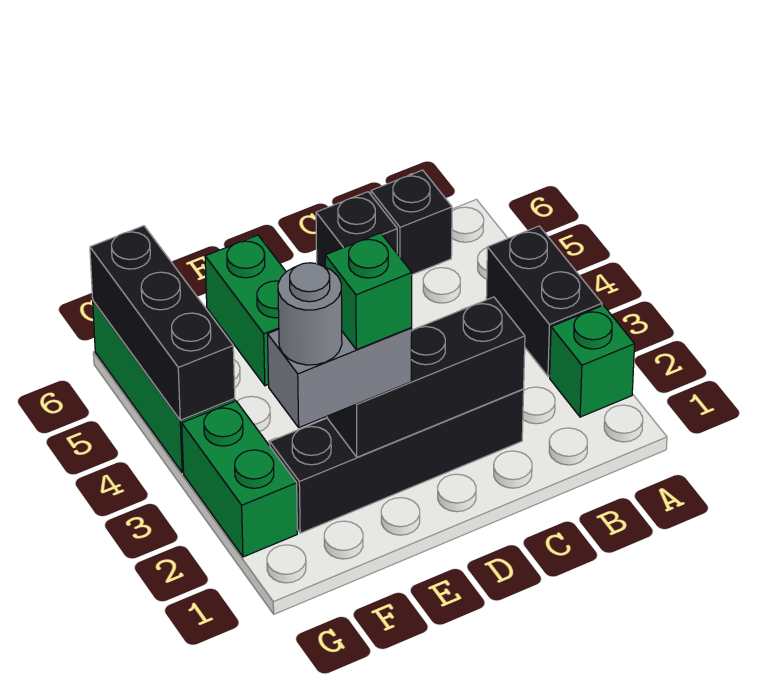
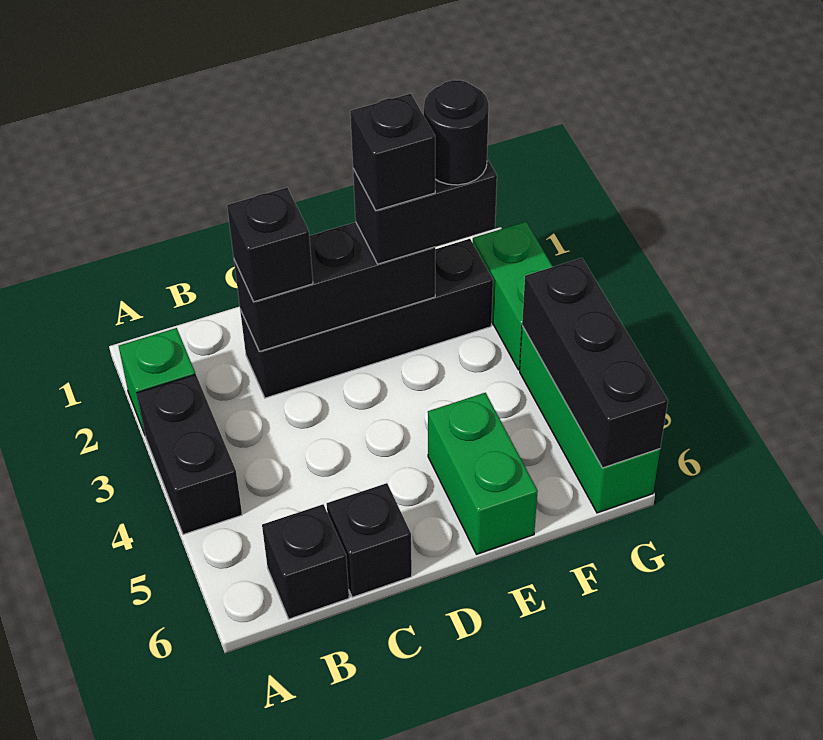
none -> black brick C2 level 3
grey brick E2:F2 level 3 -> black brick E2:F2 level 3
green brick E2 level 4 -> black brick E2 level 4
grey round brick F2 level 4 -> black round brick F2 level 4

